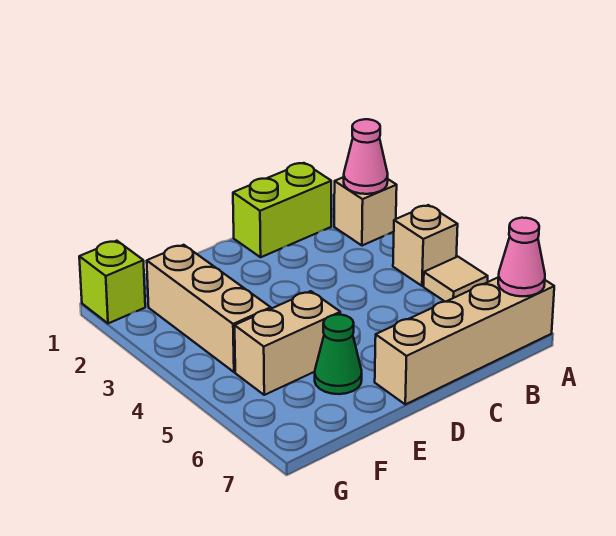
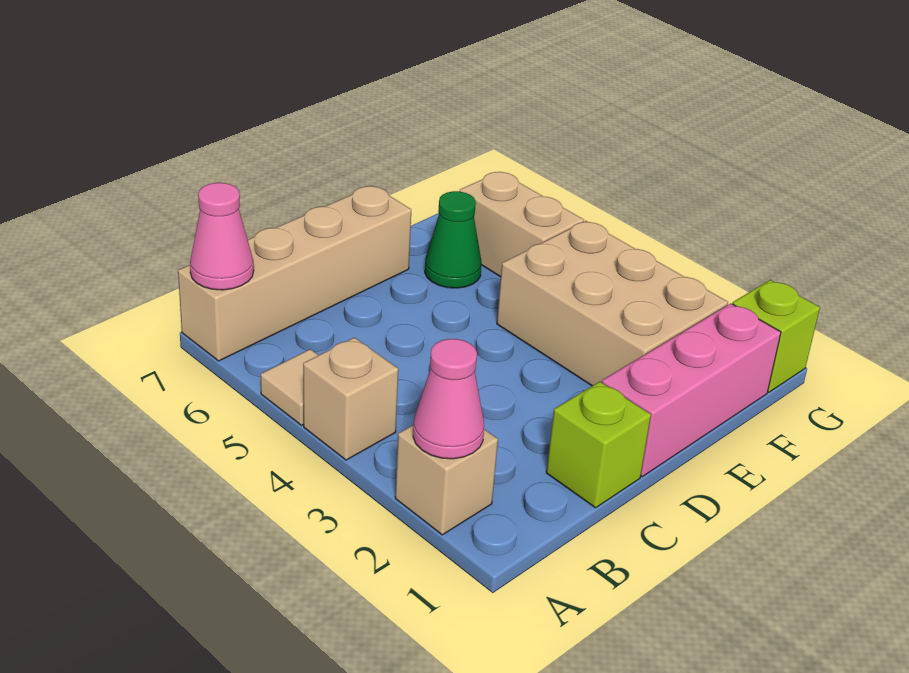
lime brick B1:C1 level 1 -> lime brick C1 level 1
none -> pink brick D1:F1 level 1
tan brick E5:F5 level 1 -> tan brick F5:F6 level 1
tan brick F2:F4 level 1 -> tan brick E2:F4 level 1

